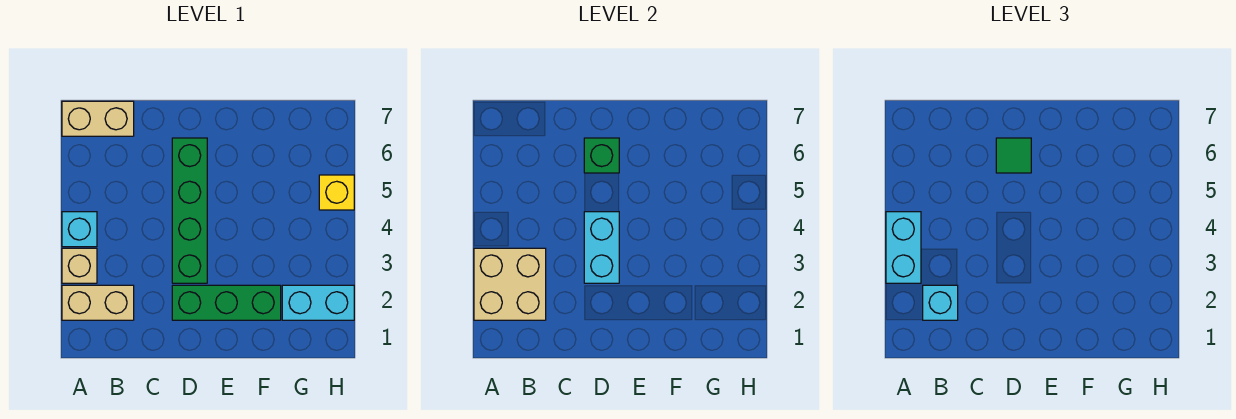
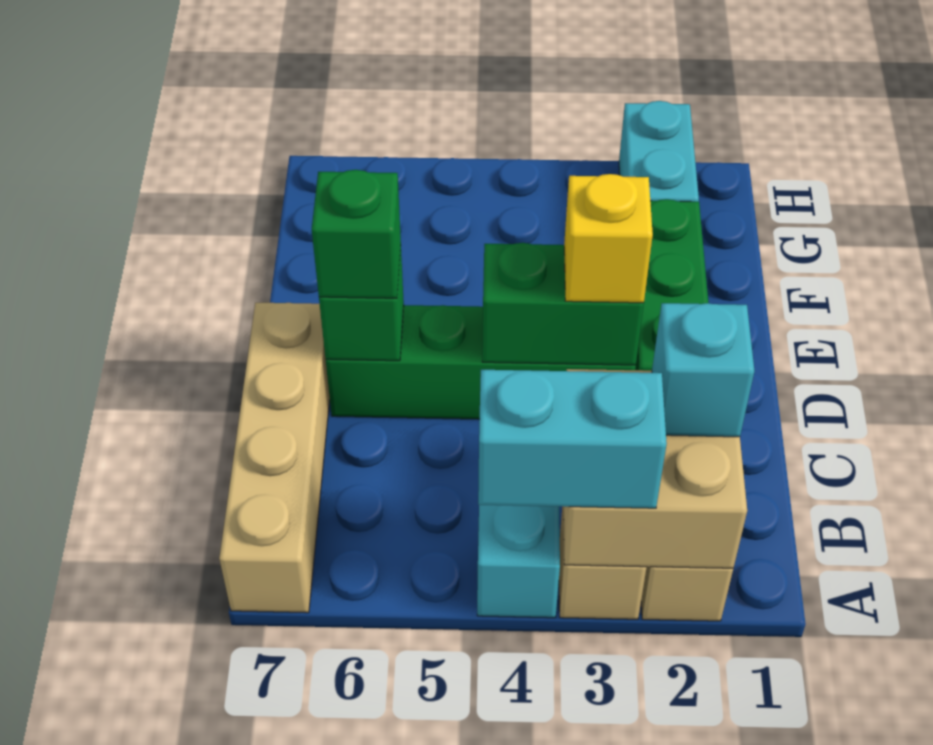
tan brick A7:B7 level 1 -> tan brick A7:D7 level 1
cyan brick D3:D4 level 2 -> green brick D3:D4 level 2
green tile D6 level 3 -> green brick D6 level 3
yellow brick H5 level 1 -> yellow brick D3 level 3

